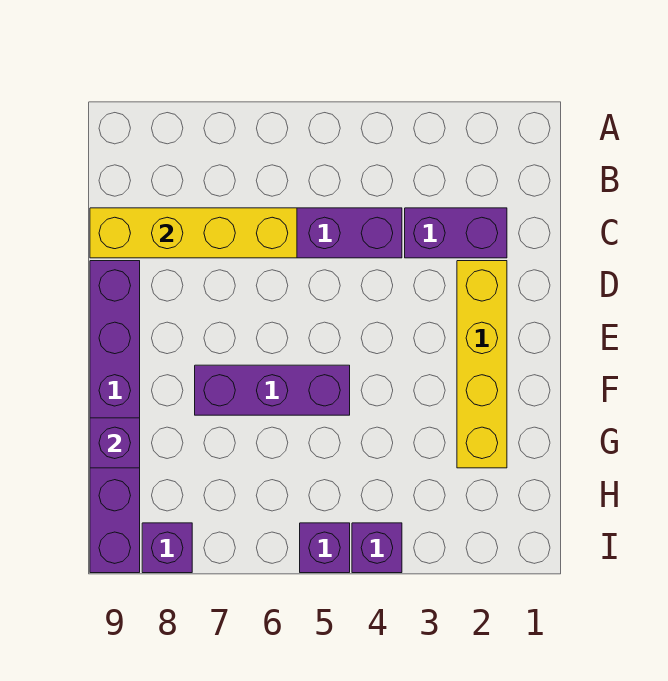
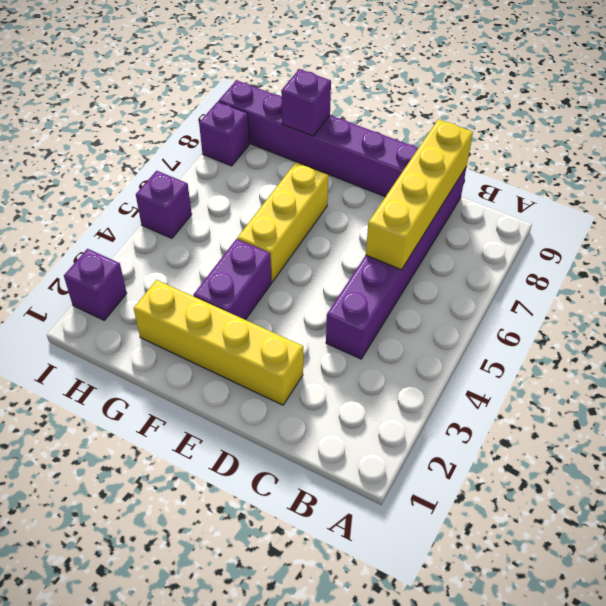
purple brick C2:C3 level 1 -> purple brick F3:F4 level 1
purple brick F5:F7 level 1 -> yellow brick F5:F7 level 1
purple brick I4 level 1 -> purple brick I2 level 1

